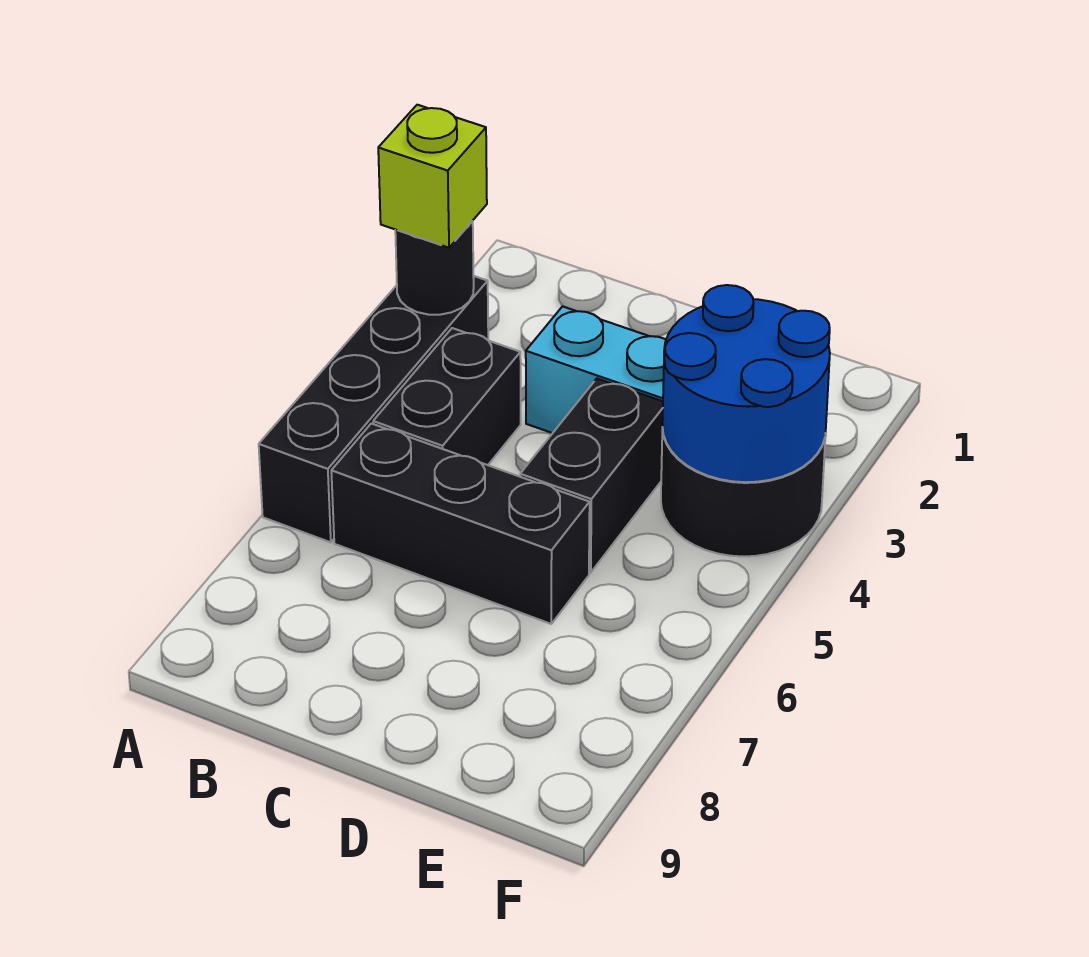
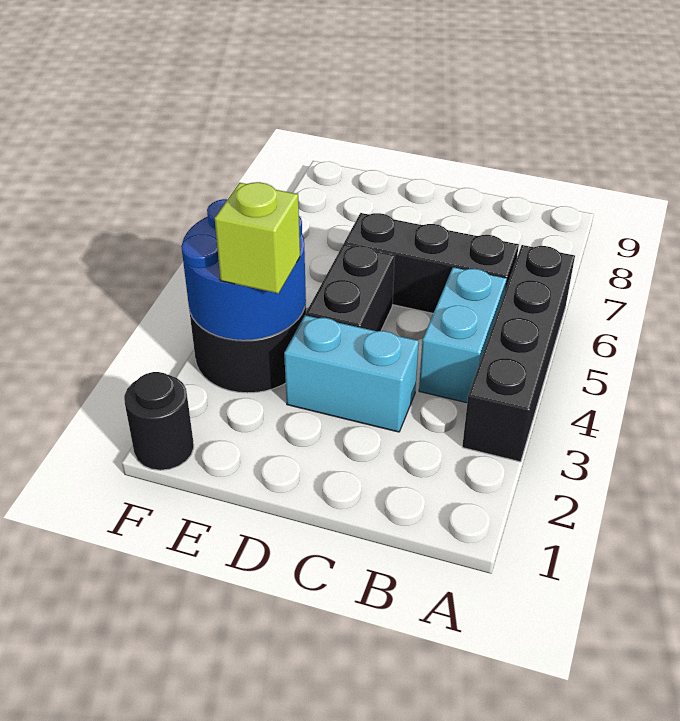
black round brick A3 level 2 -> black round brick F1 level 1
lime brick A3 level 3 -> lime brick E3 level 3
black brick B4:B5 level 1 -> cyan brick B4:B5 level 1

